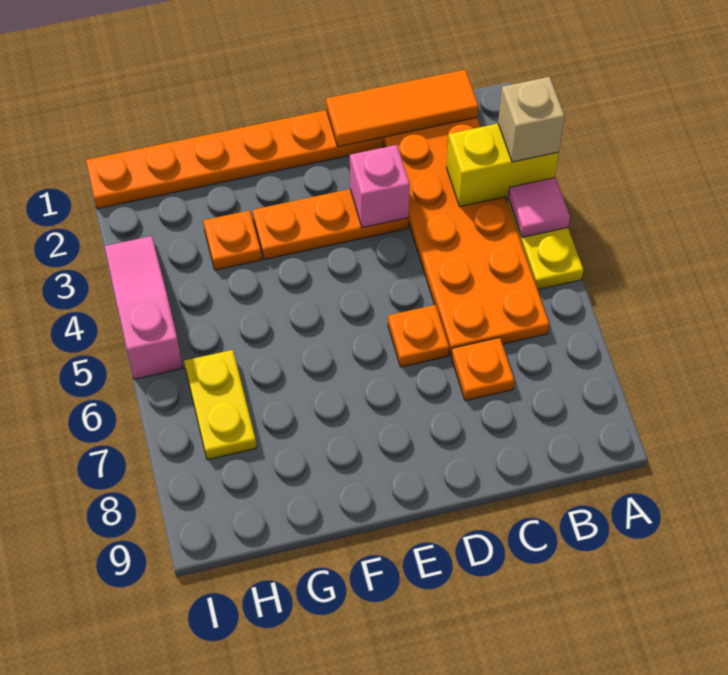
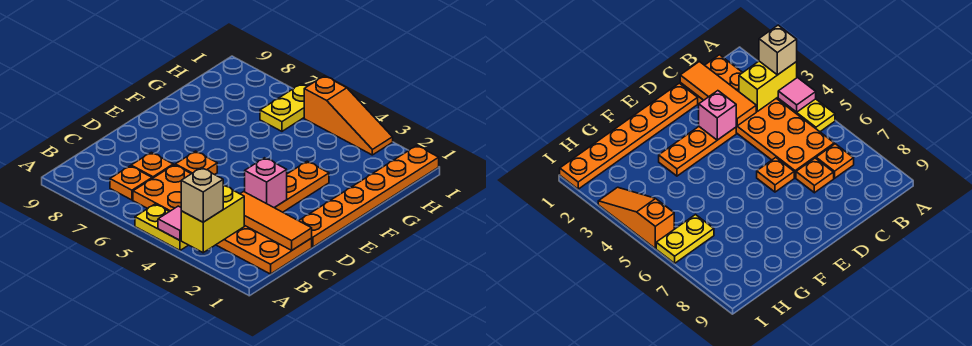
orange tile B1:D1 level 2 -> orange tile C1:C3 level 2
orange plate G3 level 1 -> orange plate B7 level 1
yellow plate H6:H7 level 1 -> yellow plate H6:I6 level 1
pink slope I3:I5 level 1 top 5 -> orange slope I3:I5 level 1 top 5

